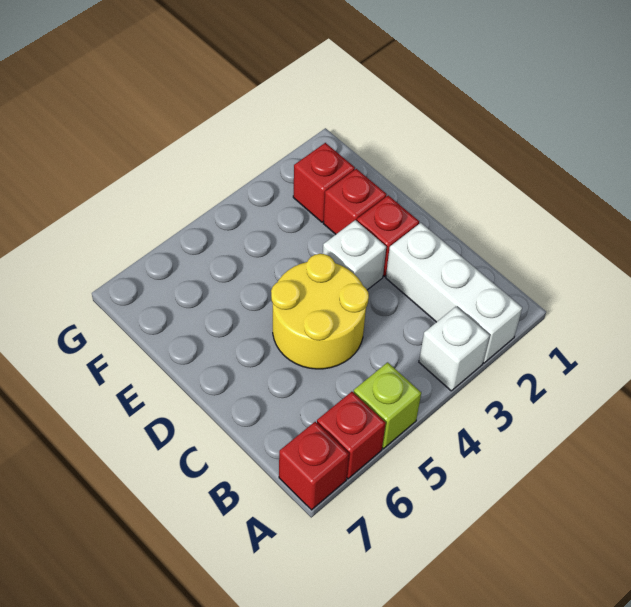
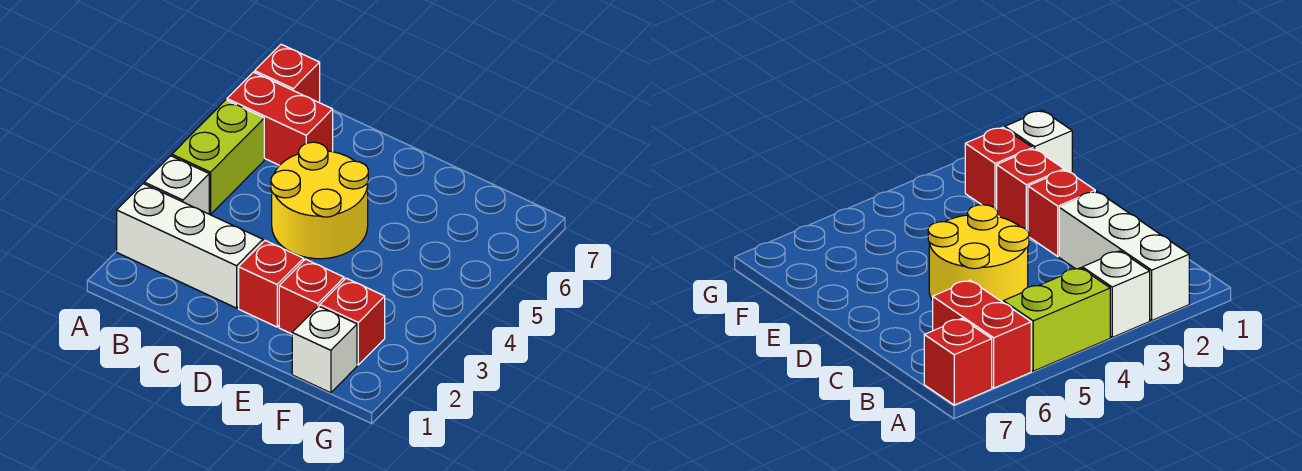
lime brick A5 level 1 -> lime brick A4:A5 level 1
red brick A6 level 1 -> red brick A6:B6 level 1
white brick D3 level 1 -> white brick F1 level 1

